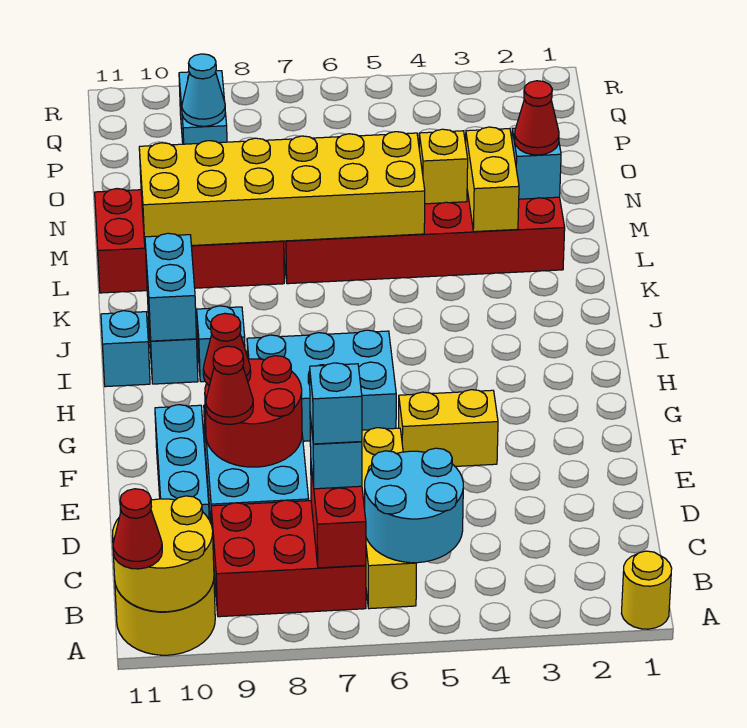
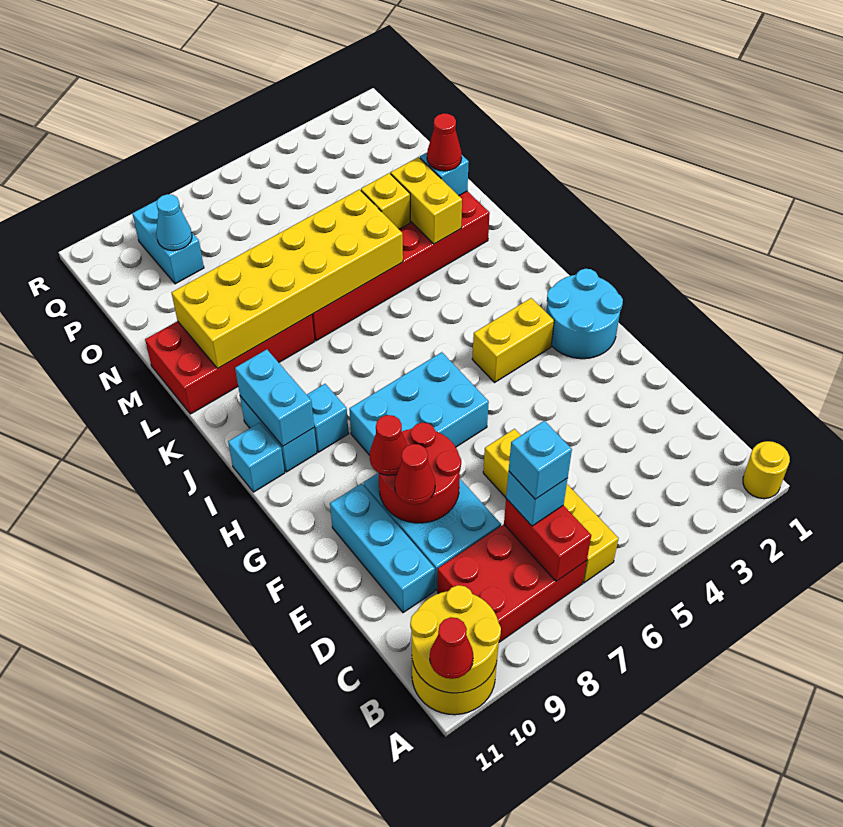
cyan round brick B5:C6 level 2 -> cyan round brick G1:H2 level 1
yellow brick F4:F5 level 1 -> yellow brick H3:H4 level 1

